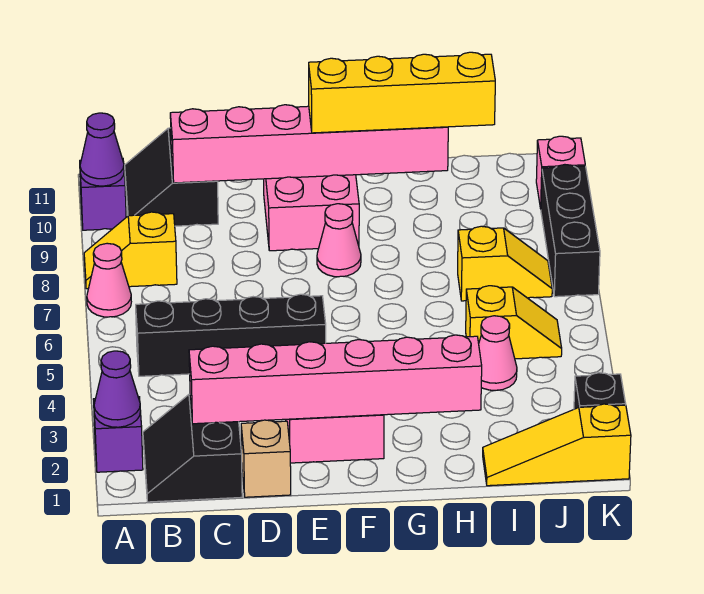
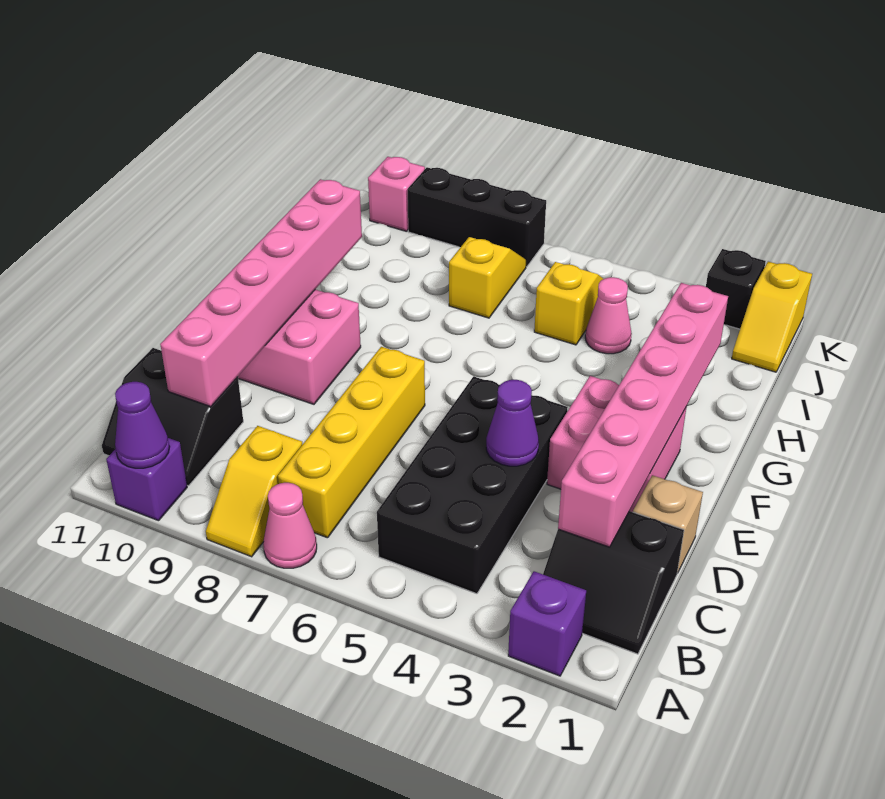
purple cone A2 level 2 -> purple cone D4 level 2
black brick B5:E5 level 1 -> black brick B4:E5 level 1
pink cone F8 level 1 -> none
yellow brick F10:I10 level 3 -> yellow brick B7:E7 level 1
yellow slope I1:K1 level 1 top K -> yellow slope J1:K1 level 1 top K

